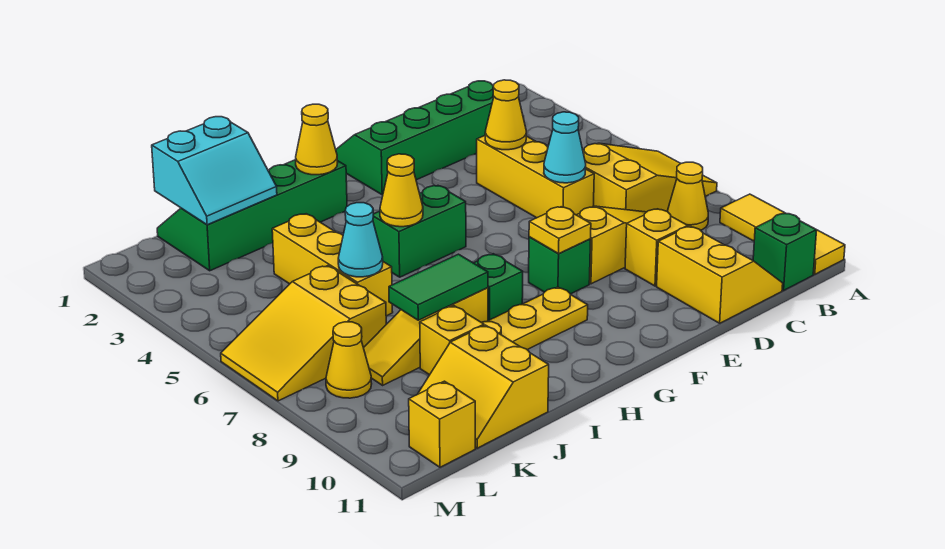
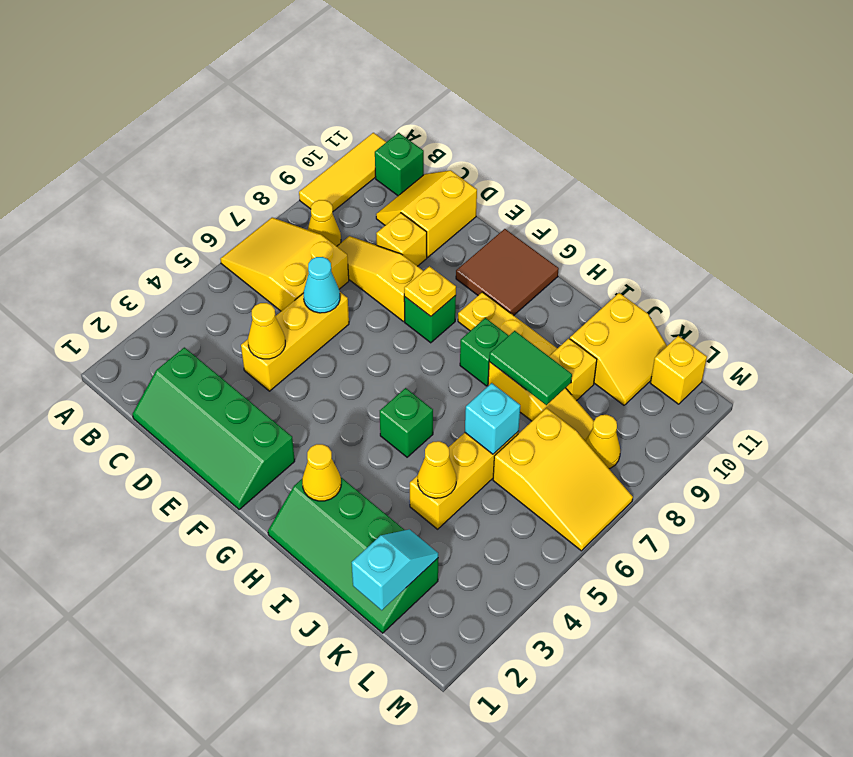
none -> brown tile F10:G11 level 1
green brick G5:H5 level 1 -> green brick H5 level 1
yellow cone H5 level 2 -> yellow cone J4 level 2
cyan slope J1:K2 level 2 top 1 -> cyan slope K1:K2 level 2 top 1
cyan cone J6 level 2 -> cyan brick J6 level 2

